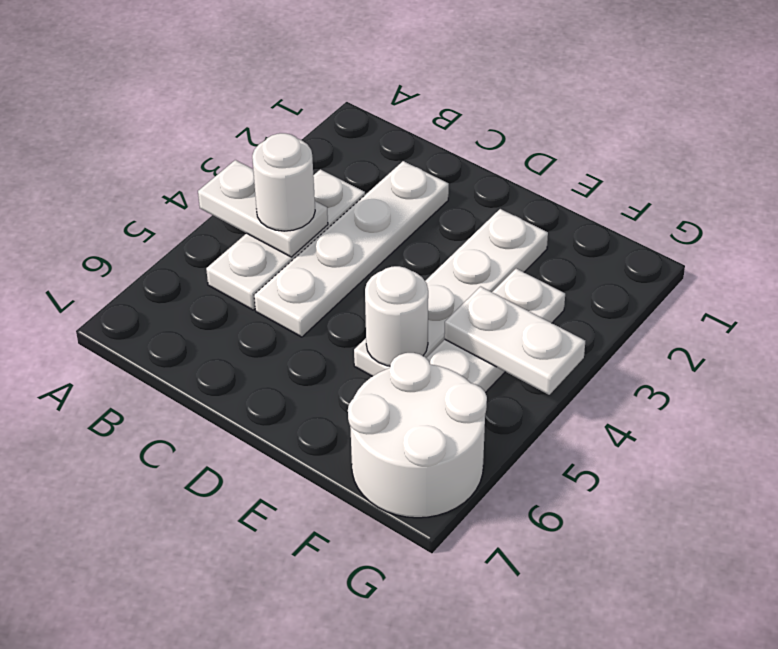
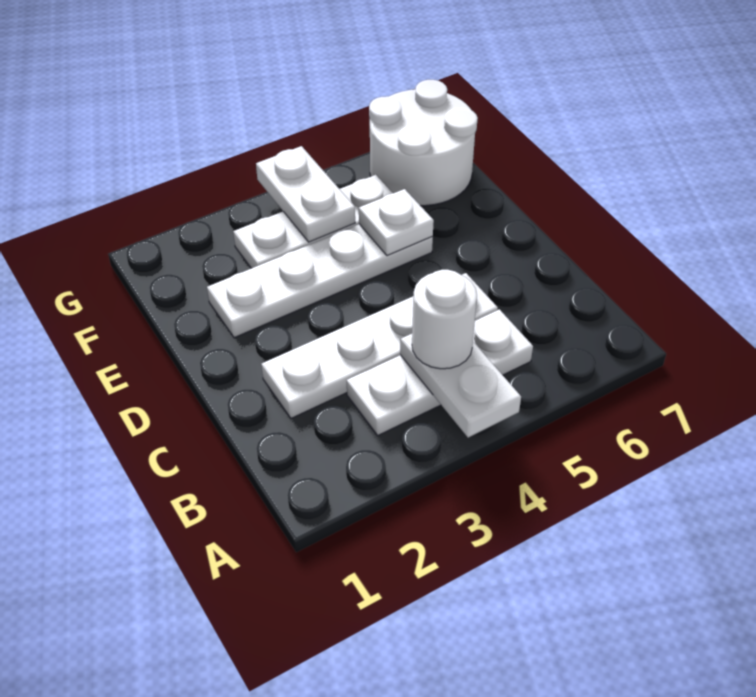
white round brick E5 level 2 -> white plate E5 level 2

